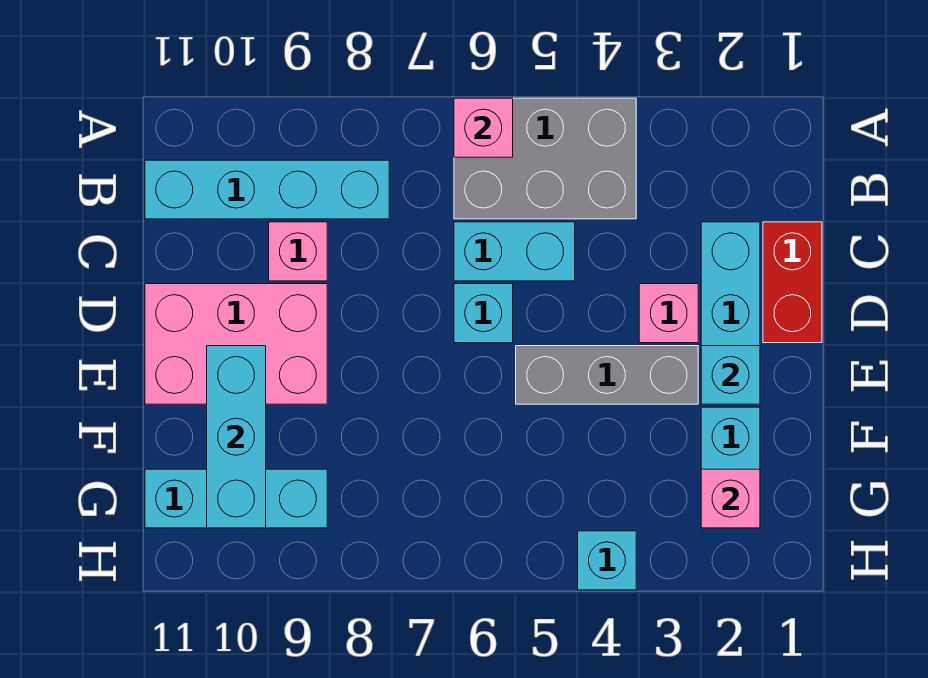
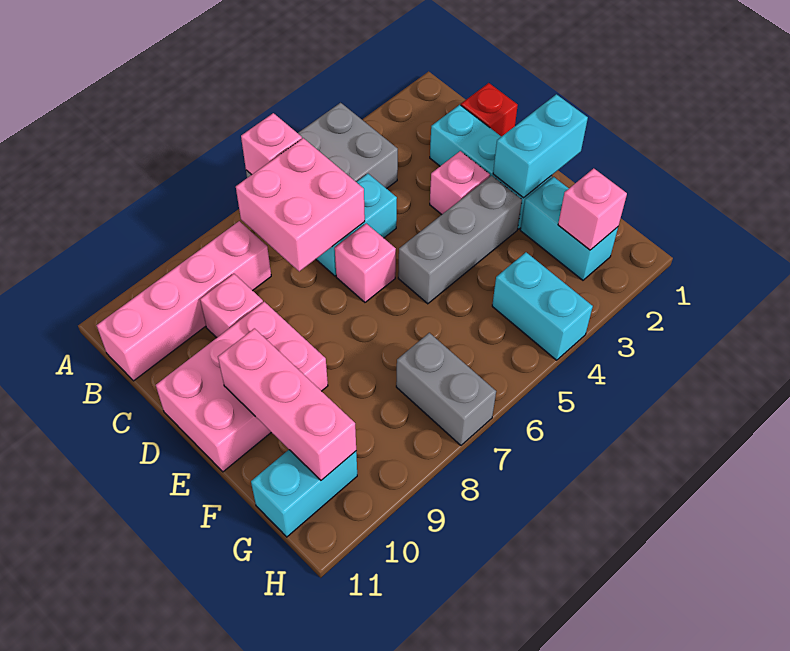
none -> pink brick B6:C7 level 2
cyan brick B8:B11 level 1 -> pink brick B8:B11 level 1
red brick C1:D1 level 1 -> red brick C1 level 1
cyan brick D6 level 1 -> pink brick D6 level 1
cyan brick E2 level 2 -> cyan brick E1:E2 level 2
cyan brick E10:G10 level 2 -> pink brick E10:G10 level 2
none -> grey brick G7:H7 level 1
cyan brick G9:G11 level 1 -> cyan brick G10:G11 level 1
cyan brick H4 level 1 -> cyan brick G4:H4 level 1

